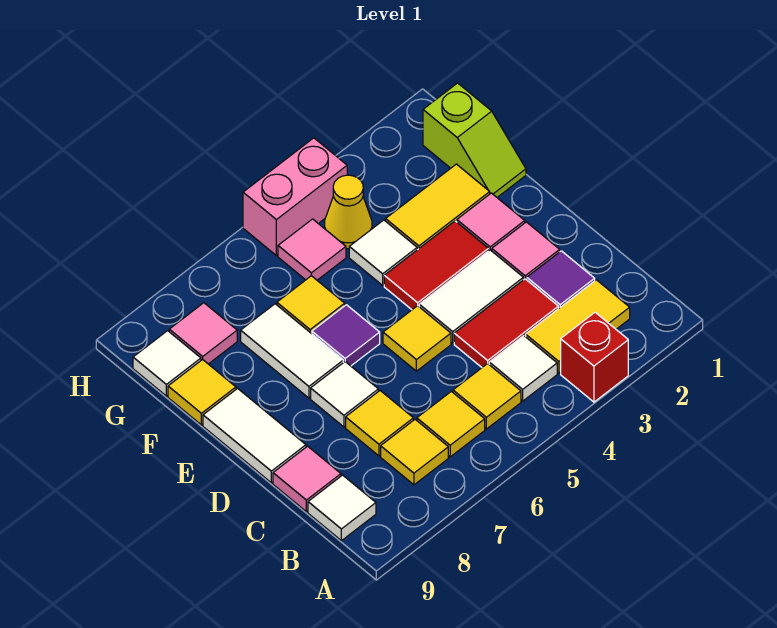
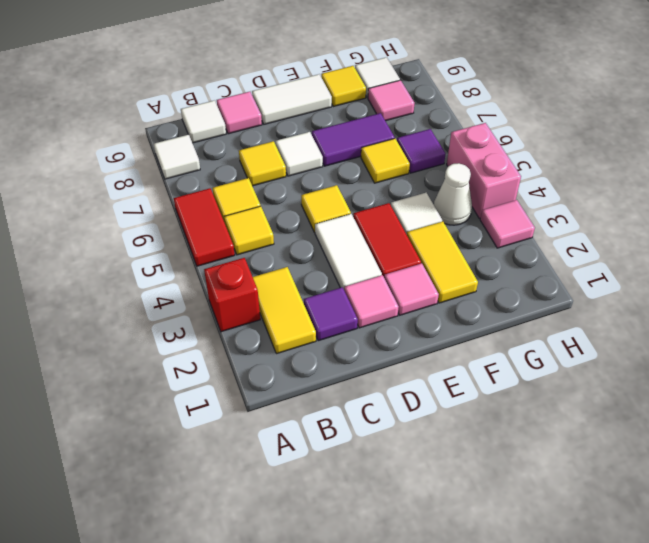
white tile B4 level 1 -> white tile A8 level 1
yellow tile B7 level 1 -> none
red tile C3:C4 level 1 -> red tile A5:A6 level 1
purple tile E6 level 1 -> purple tile G6 level 1
white tile E7:F7 level 1 -> purple tile E7:F7 level 1
lime slope F1:G1 level 1 top G -> none
yellow cone G4 level 1 -> white cone G4 level 1
pink tile G5 level 1 -> pink tile H3 level 1

